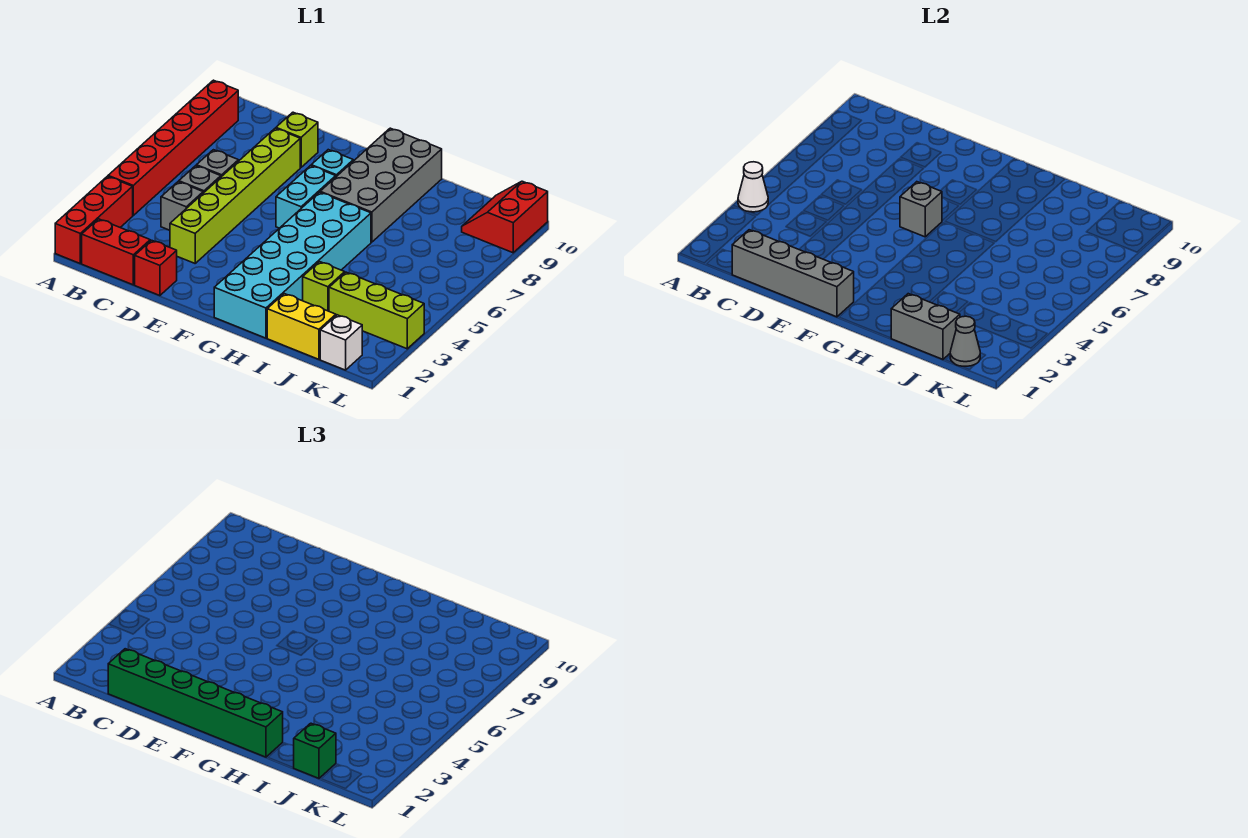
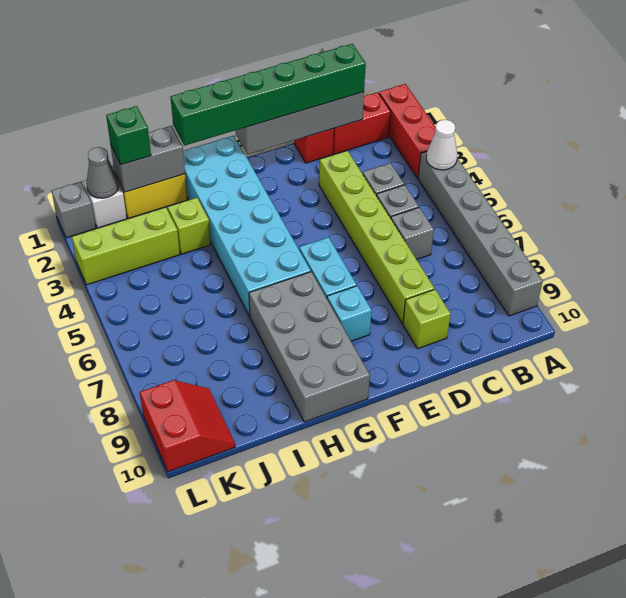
red brick A4:A9 level 1 -> grey brick A4:A9 level 1
grey brick F6 level 2 -> grey brick L1 level 1

